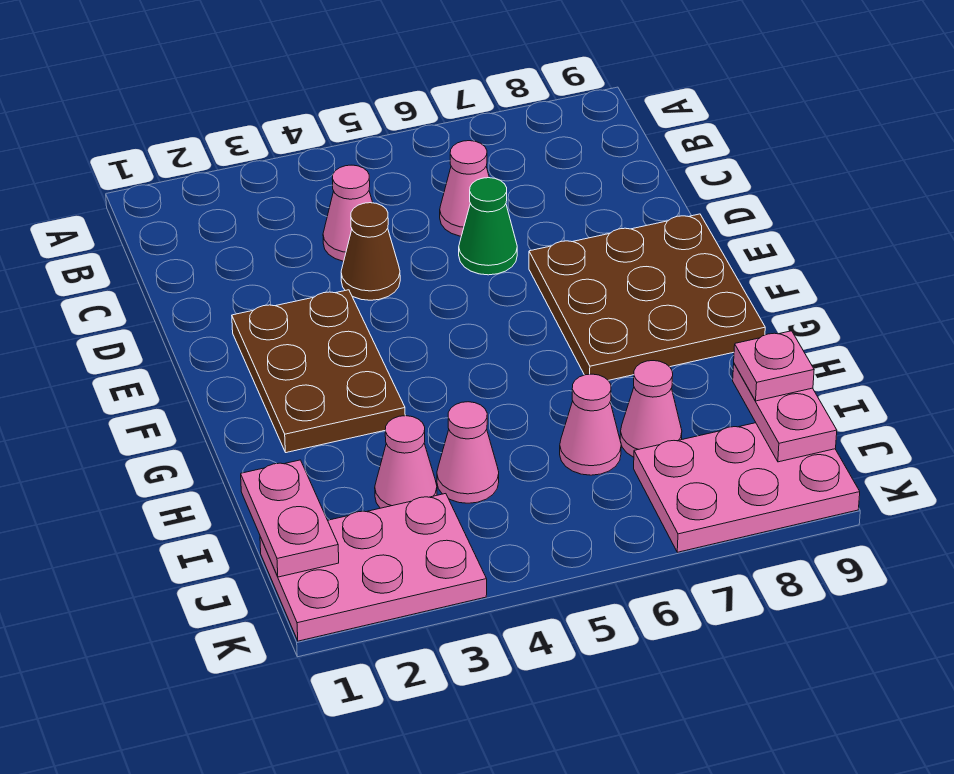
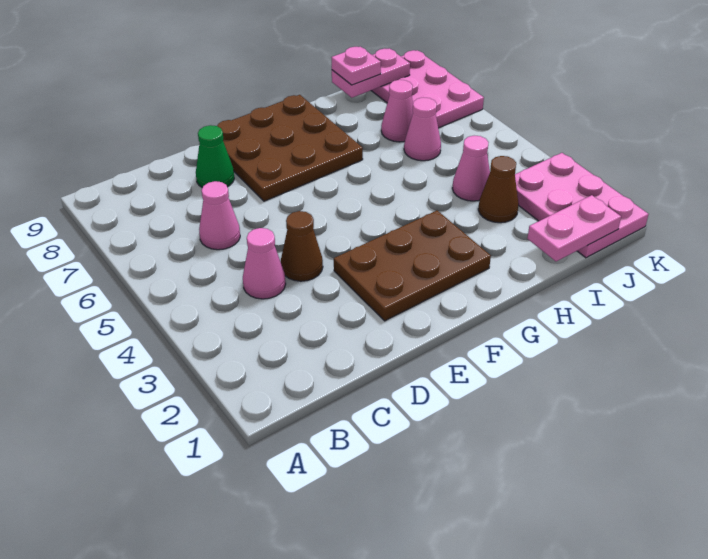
green cone D6 level 1 -> green cone D8 level 1
pink cone I3 level 1 -> brown cone I3 level 1

